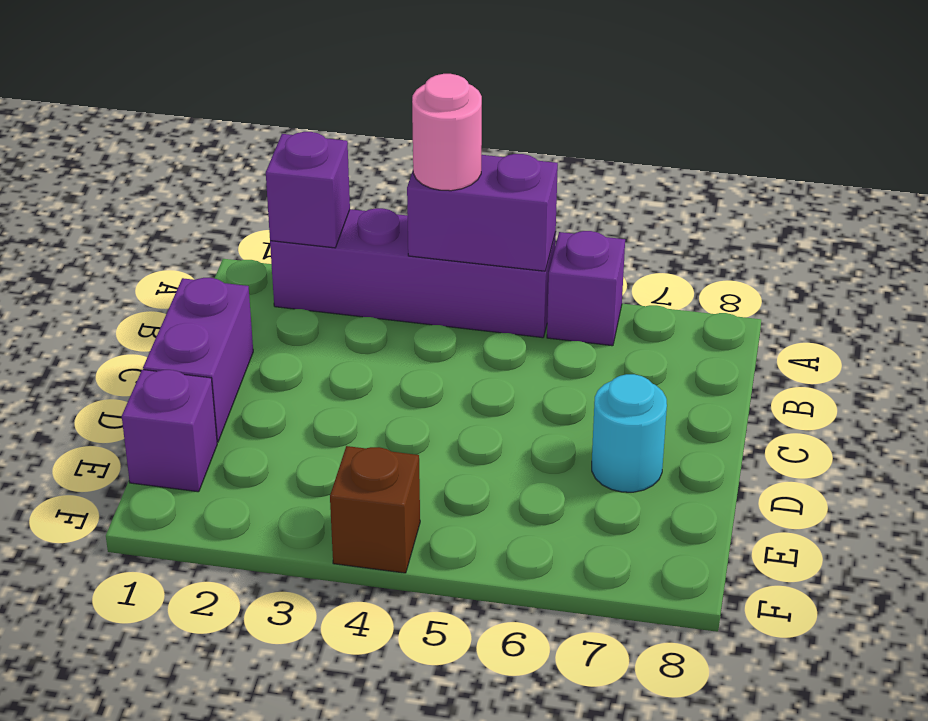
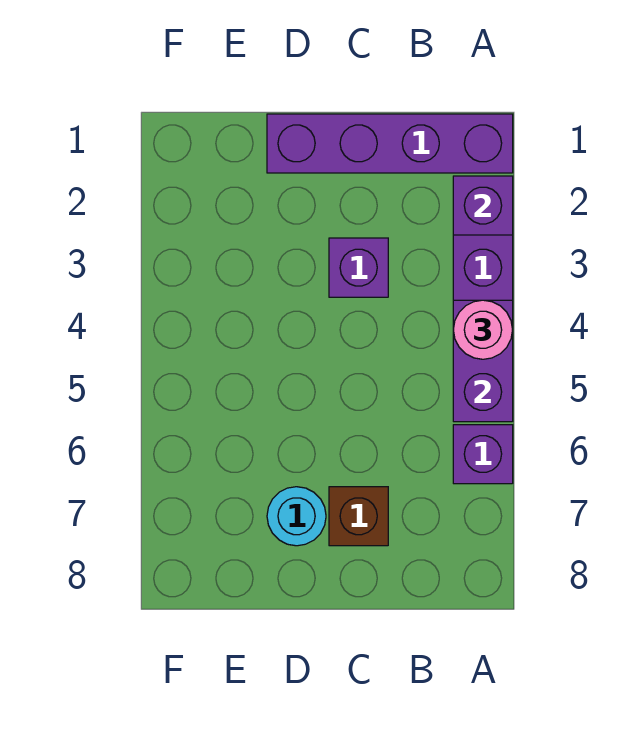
purple brick C1:D1 level 1 -> purple brick A1:D1 level 1
purple brick E1 level 1 -> purple brick C3 level 1
brown brick F4 level 1 -> brown brick C7 level 1

